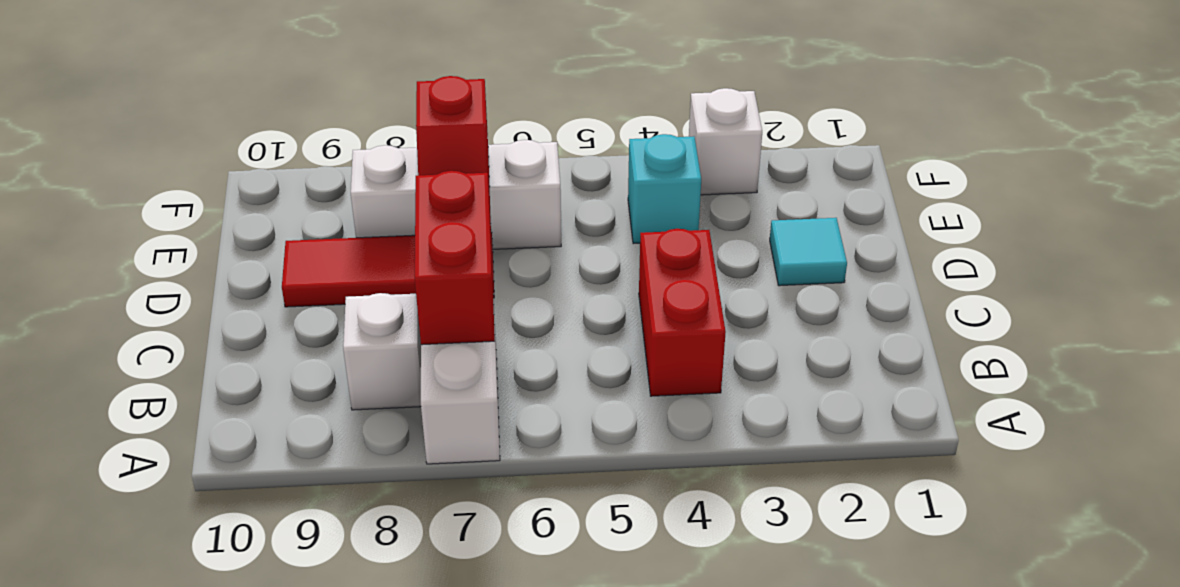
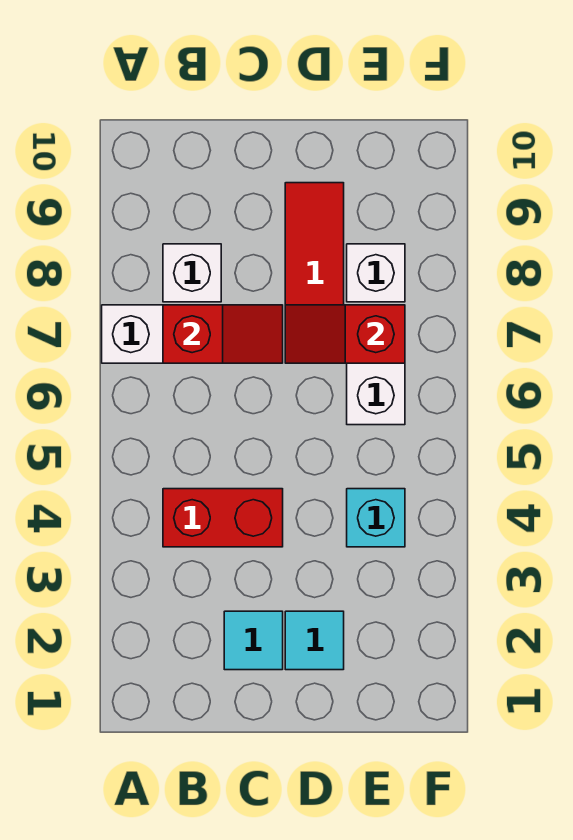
red brick B7:C7 level 2 -> red slope B7:C7 level 2 top B
none -> cyan tile C2 level 1
white brick F3 level 1 -> none

